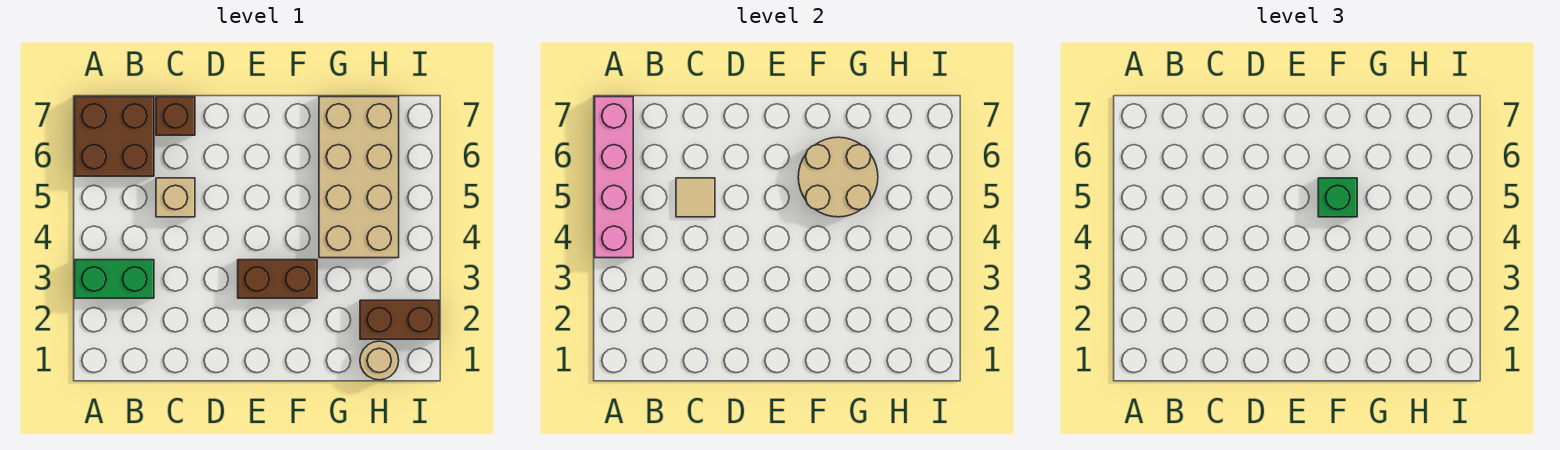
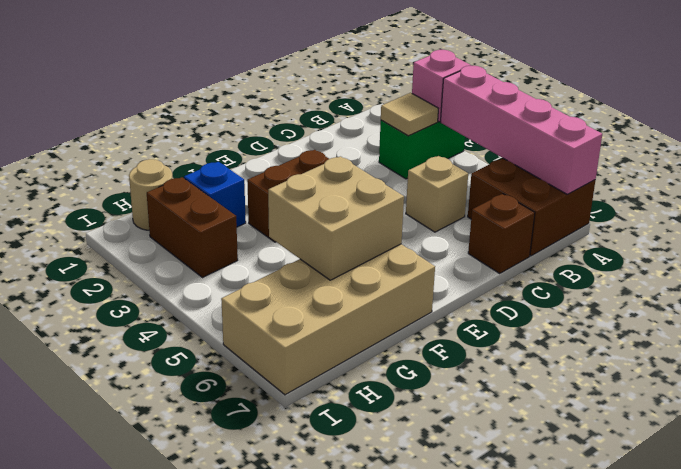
none -> pink brick A3 level 2
tan tile C5 level 2 -> tan tile B3 level 2
tan round brick F5:G6 level 2 -> tan brick F5:G6 level 2
green brick F5 level 3 -> none
none -> blue brick G2 level 1
tan brick G4:H7 level 1 -> tan brick F6:I7 level 1
brown brick H2:I2 level 1 -> brown brick H2:H3 level 1

